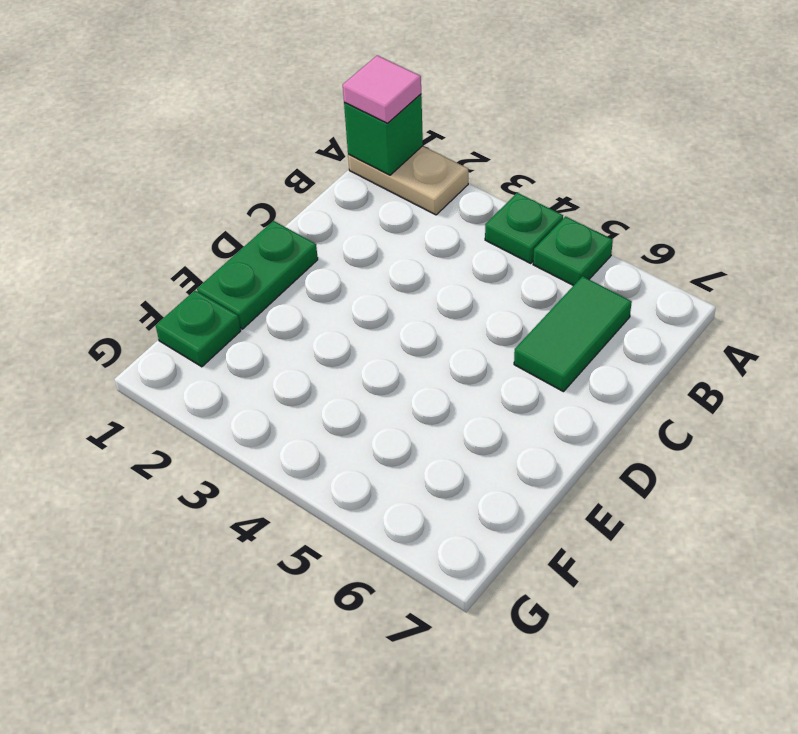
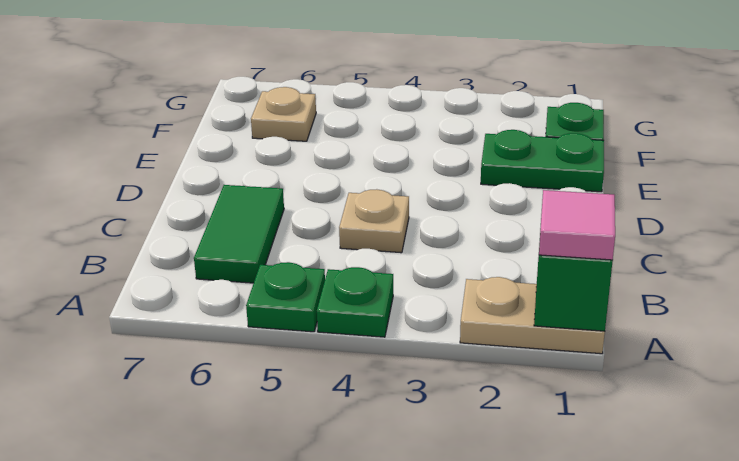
none -> tan plate C4 level 1
green plate D1:E1 level 1 -> green plate E1:E2 level 1
none -> tan plate F6 level 1

